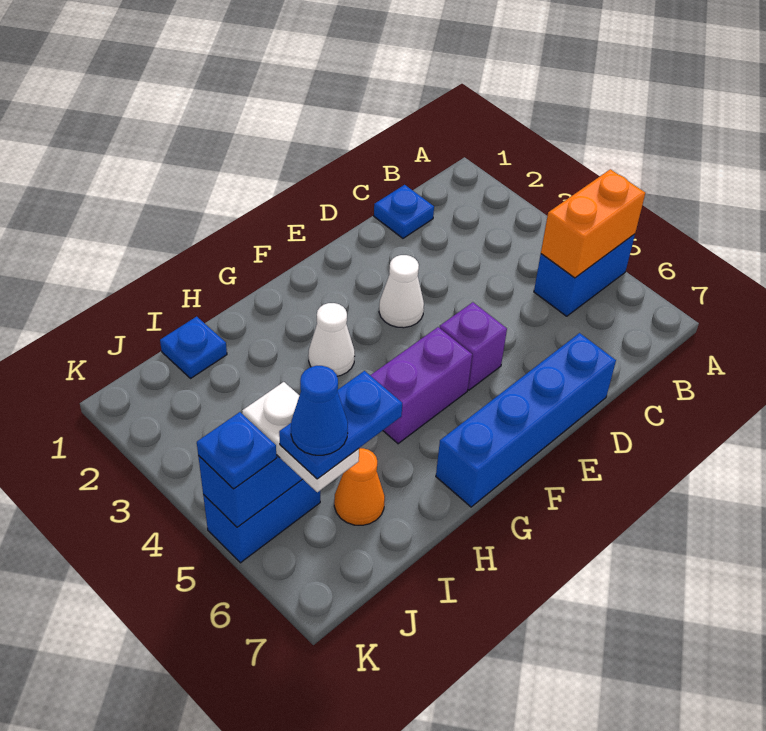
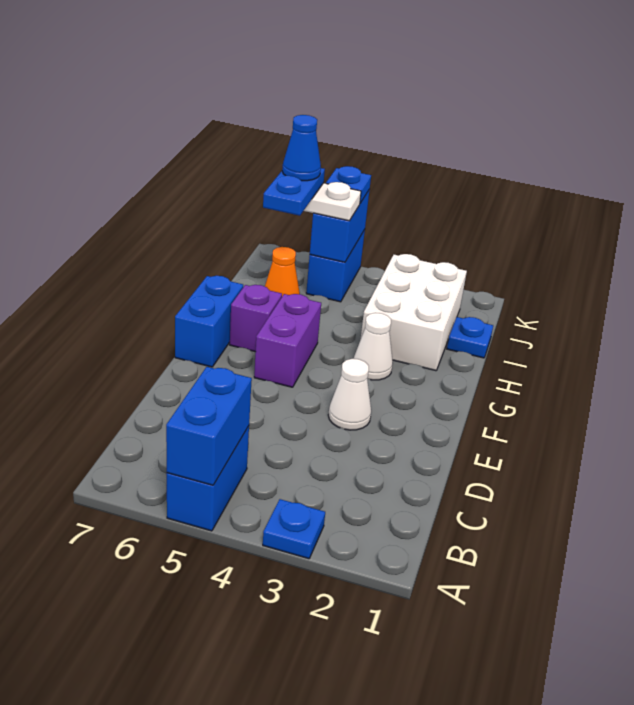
orange brick A5:B5 level 2 -> blue brick A5:B5 level 2
blue plate C1 level 1 -> blue plate A3 level 1
blue brick D7:G7 level 1 -> blue brick F7:G7 level 1
purple brick E5 level 1 -> purple brick G6 level 1
none -> white brick H2:J3 level 1

